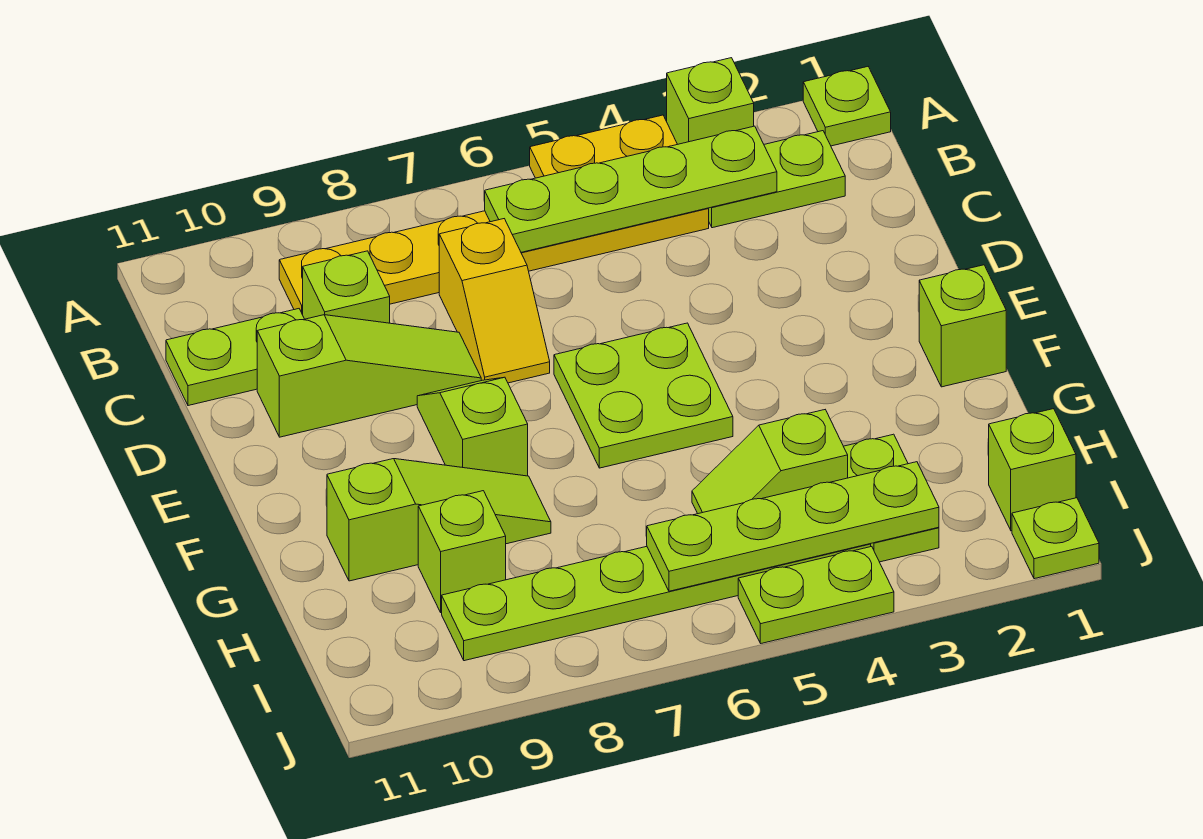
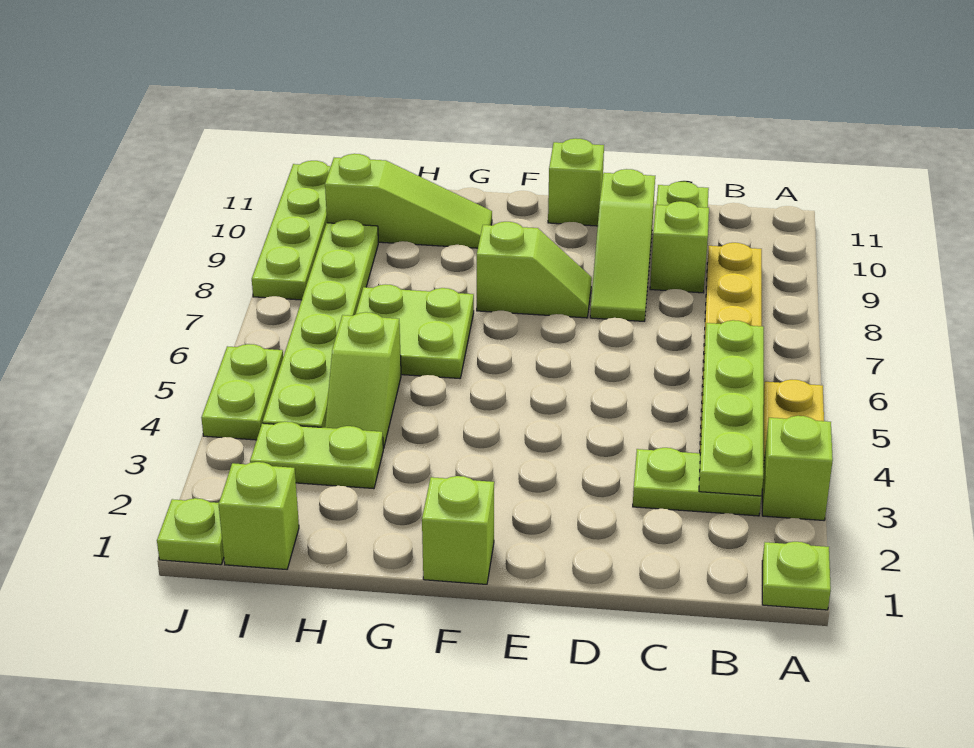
lime plate B2:B3 level 1 -> lime plate B3:C3 level 1
yellow slope C7:D7 level 1 top C -> none
lime plate E5:F6 level 1 -> lime plate G6:H7 level 1
lime slope G8:G10 level 1 top 10 -> lime slope G10:I10 level 1 top I
lime slope H4:H5 level 1 top 4 -> lime slope H4:H5 level 1 top 5
lime brick H9 level 1 -> lime brick E11 level 1
lime plate I3:I6 level 2 -> lime plate J8:J11 level 1

